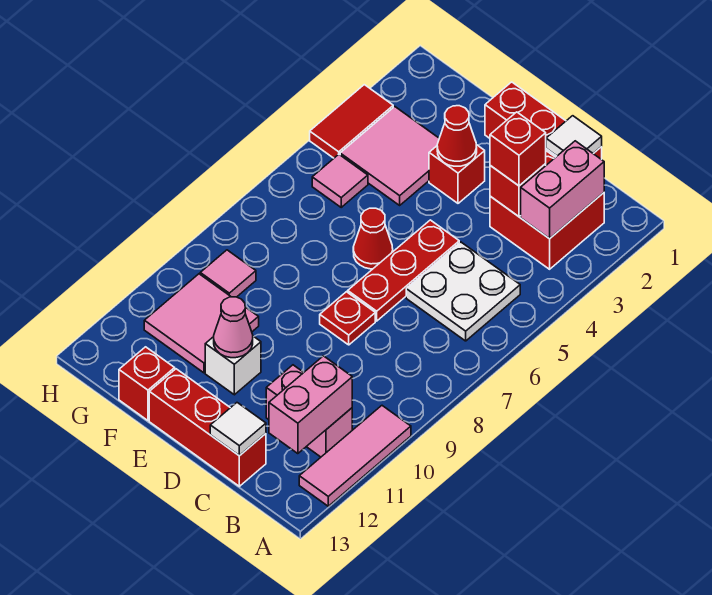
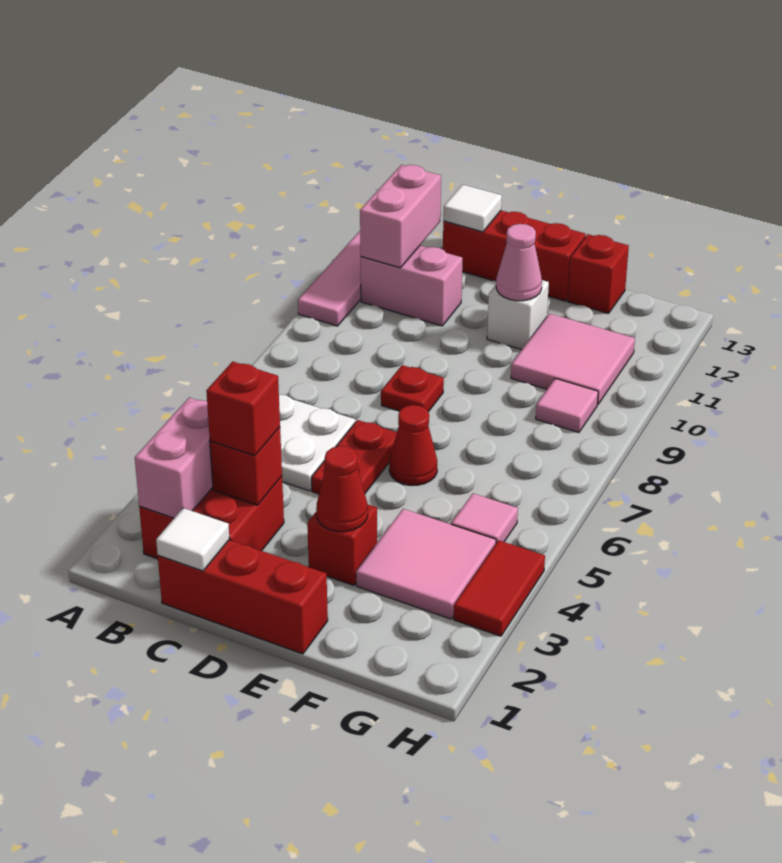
red plate D5:D7 level 1 -> red plate D5:D6 level 1

